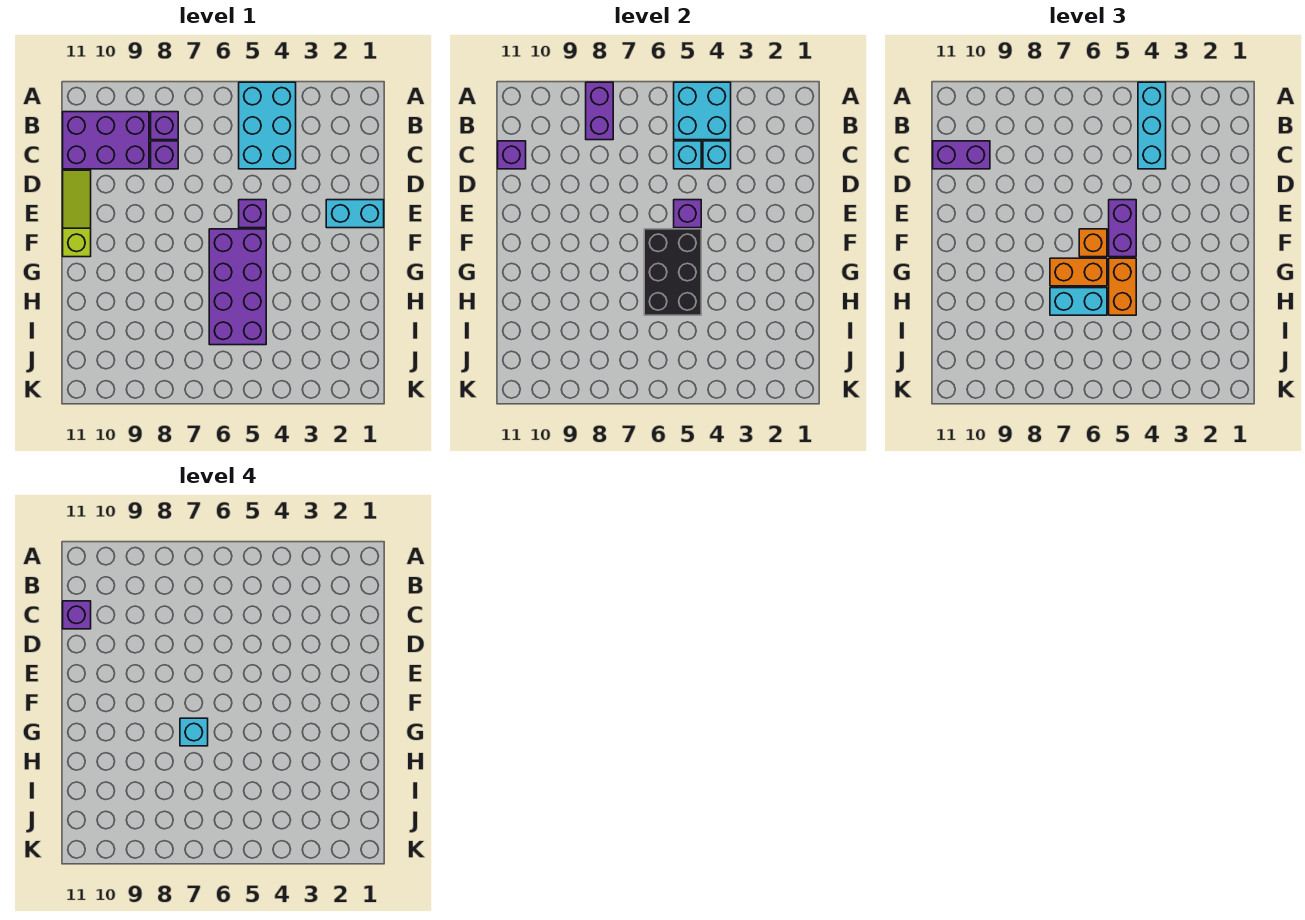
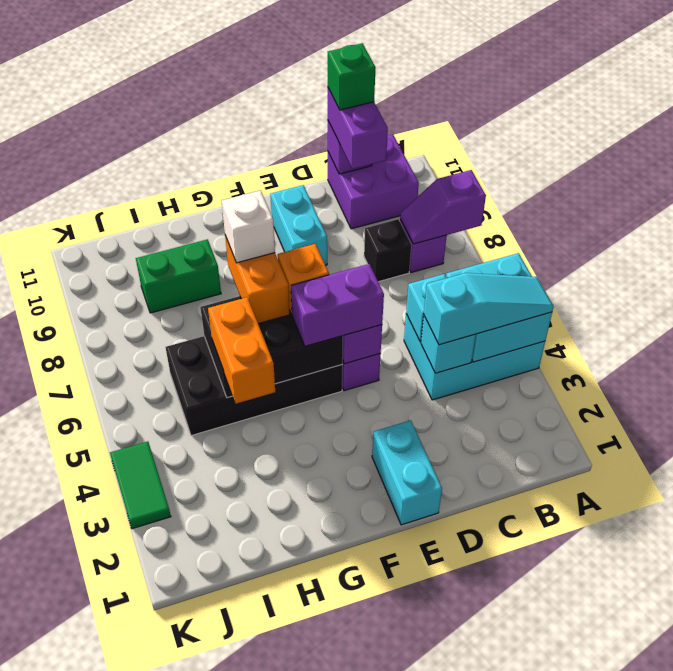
cyan brick A4:C4 level 3 -> cyan slope A4:C4 level 3 top C
purple brick A8:B8 level 2 -> purple slope A8:B8 level 2 top A
purple brick B9:C11 level 1 -> purple brick B10:C11 level 1
purple brick C8 level 1 -> black brick C8 level 1
purple brick C11 level 4 -> green brick C11 level 4
lime slope D11:F11 level 1 top F -> none
purple brick F5:I6 level 1 -> black brick F5:I6 level 1
orange brick G5:H5 level 3 -> orange brick H4:H5 level 3
cyan brick G7 level 4 -> white brick G7 level 4
cyan brick H6:H7 level 3 -> cyan brick E9:E10 level 1
none -> green brick H9:I9 level 1
none -> green tile K3:K4 level 1

